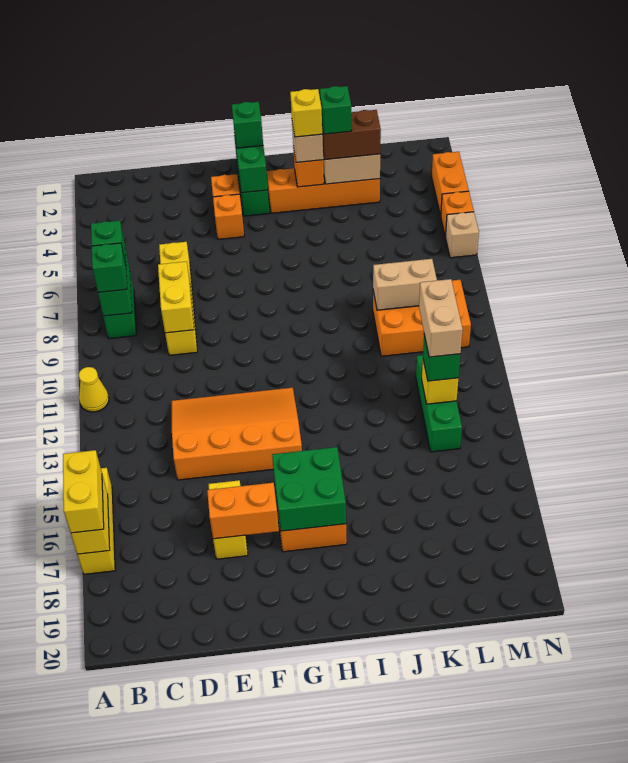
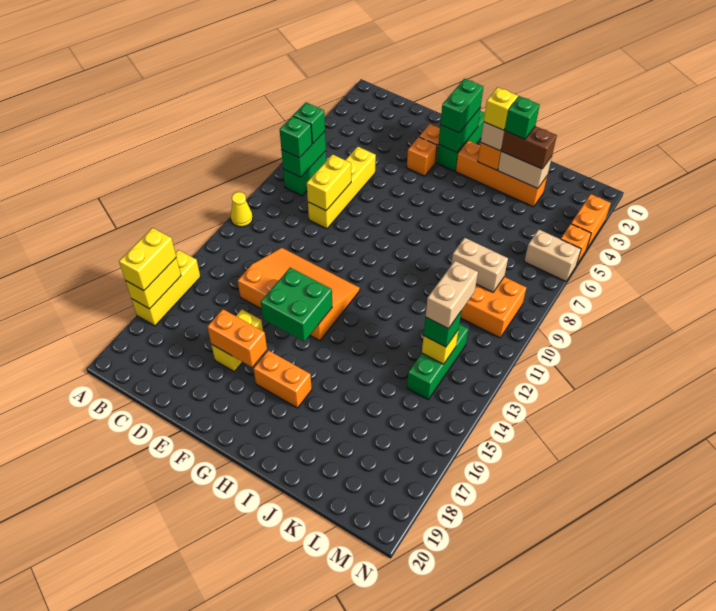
green brick G2 level 3 -> green brick G2:G3 level 3
green brick G16:H17 level 2 -> green brick F14:G15 level 2
tan brick N6 level 1 -> tan brick M6:N6 level 1

